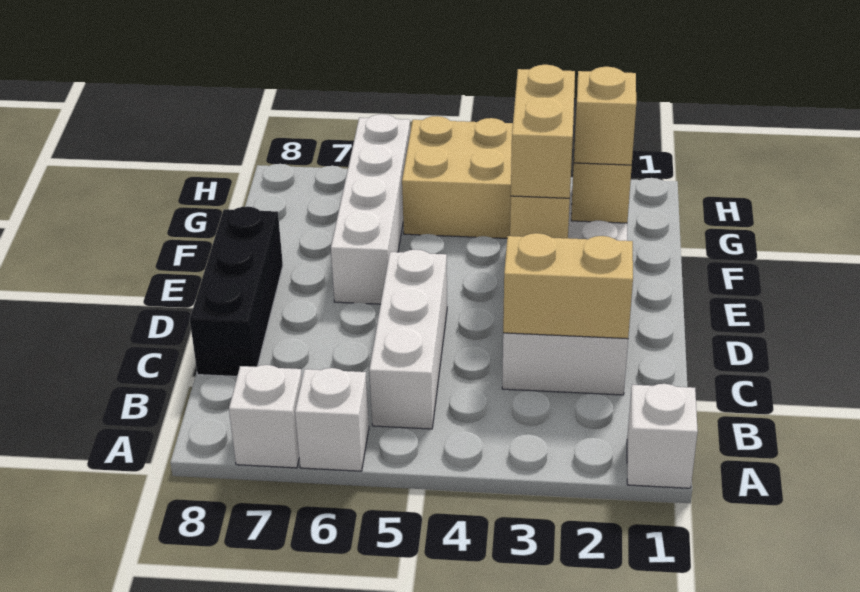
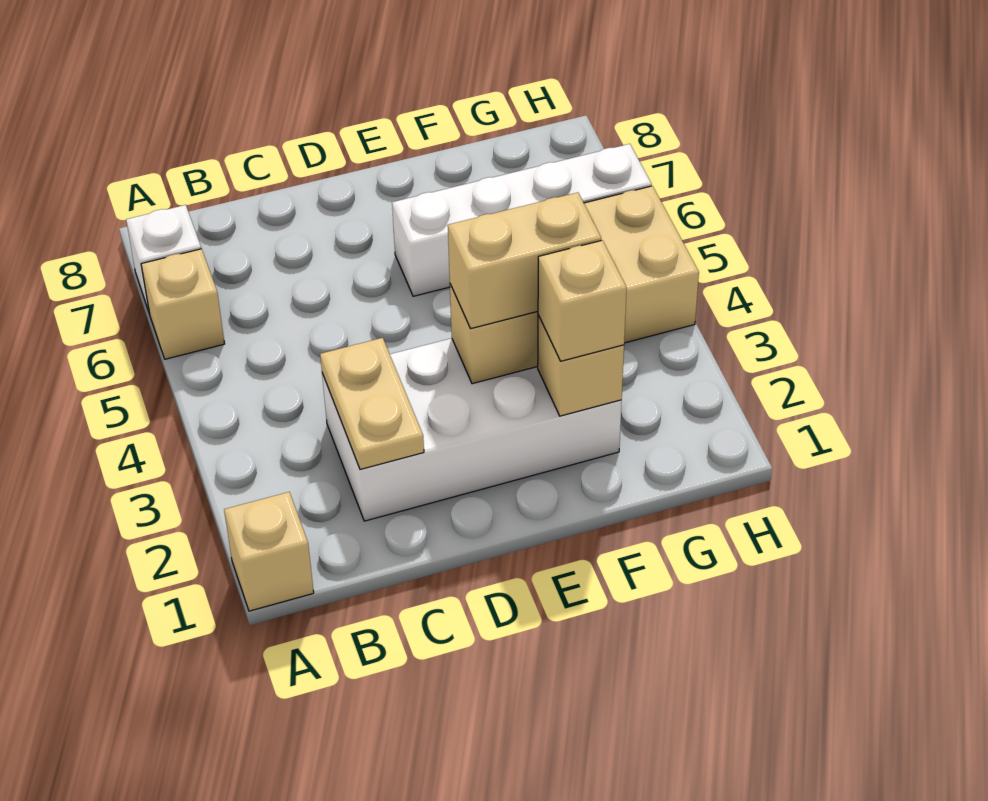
white brick A1 level 1 -> tan brick A1 level 1
white brick A6 level 1 -> tan brick A6 level 1
white brick B5:D5 level 1 -> none
tan brick C2:C3 level 2 -> tan plate C2:C3 level 2
black brick C8:E8 level 1 -> none

